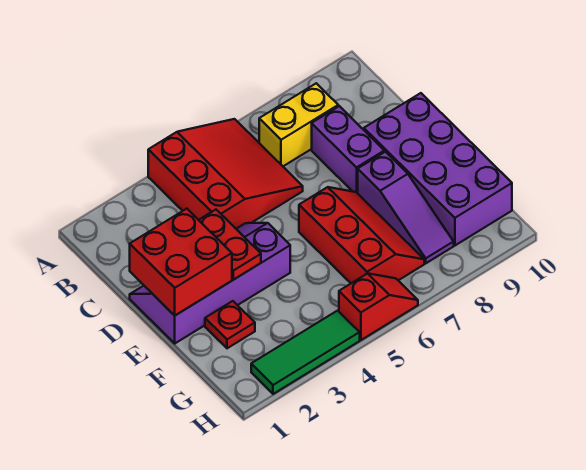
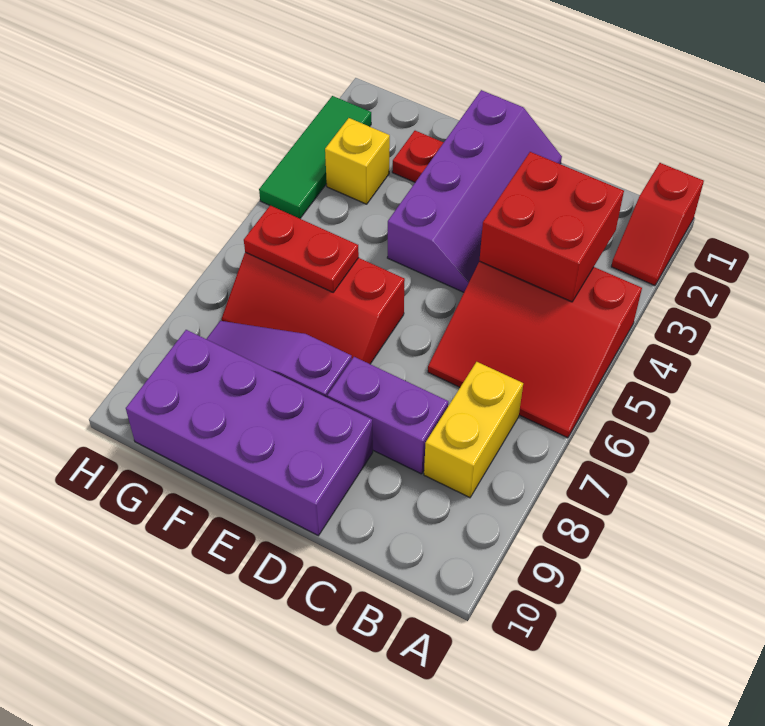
red brick D1:E2 level 2 -> red brick B3:C4 level 2
red plate D3:E3 level 2 -> red plate F6:G6 level 2
none -> yellow brick G3 level 1
red slope H5:H6 level 1 top 5 -> red slope A1:A2 level 1 top 1

